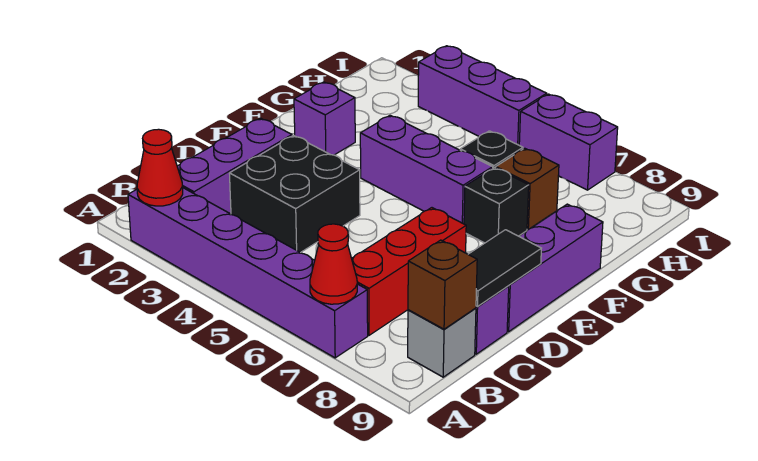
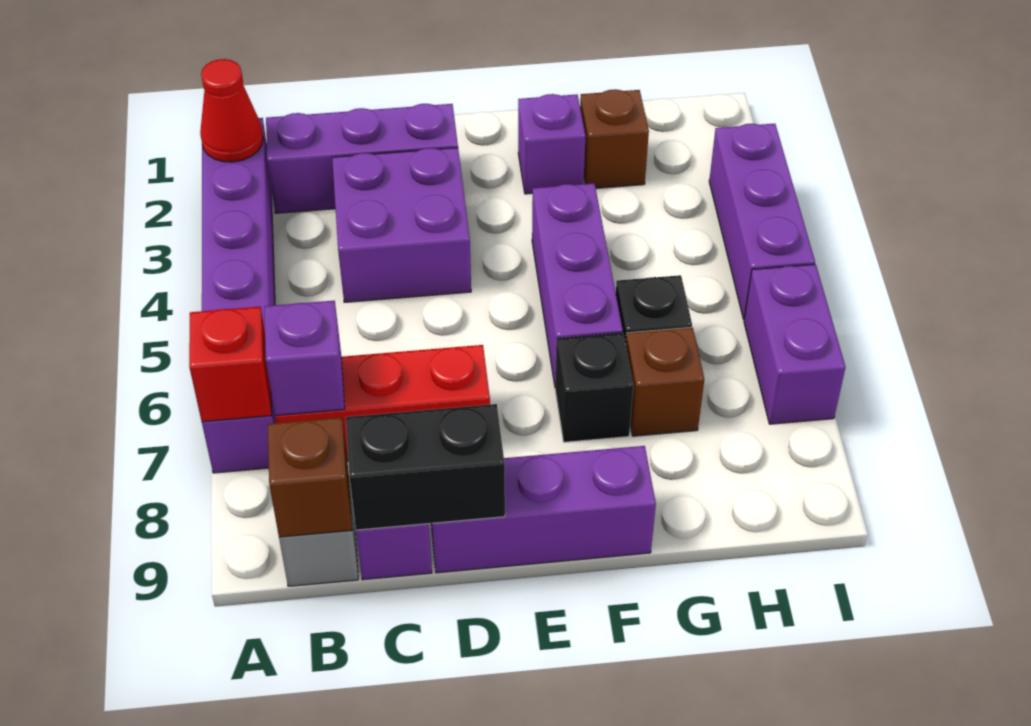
red cone A7 level 2 -> red brick A7 level 2
none -> purple brick B7 level 2
black brick C3:D4 level 1 -> purple brick C3:D4 level 1
black tile C9:D9 level 2 -> black brick C9:D9 level 2
none -> brown brick G2 level 1

